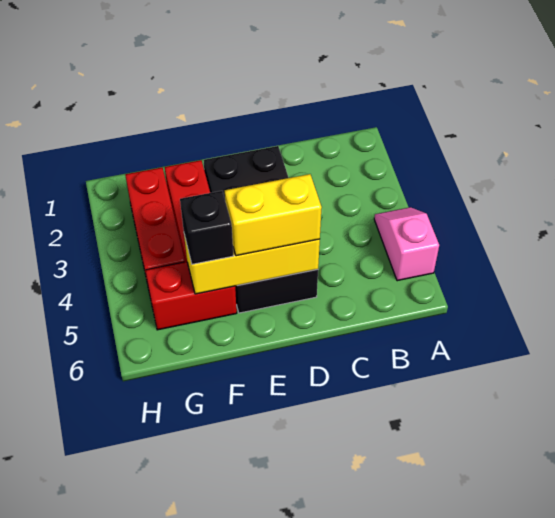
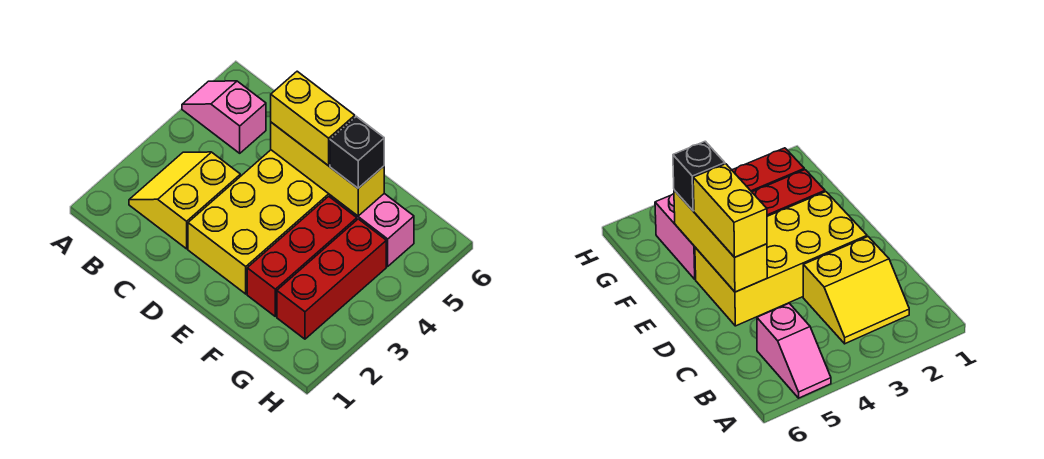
pink slope A4:A5 level 1 top 5 -> pink slope A5:B5 level 1 top B
none -> yellow slope B2:C3 level 1 top C
black brick D2:E5 level 1 -> yellow brick D2:E5 level 1
red brick F5:G5 level 1 -> pink brick F5:G5 level 1

